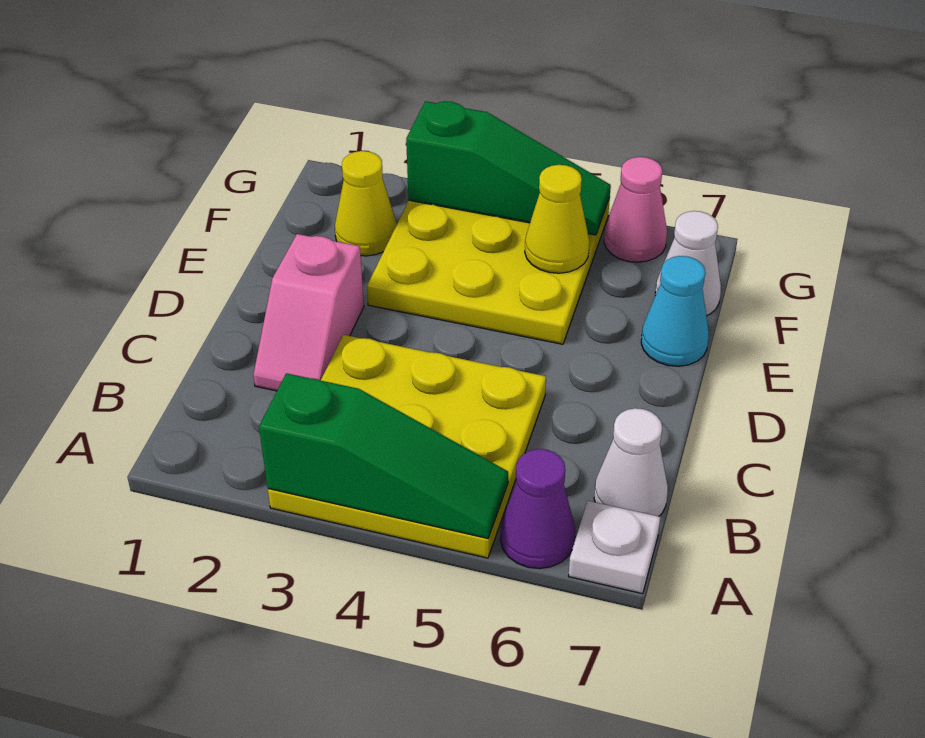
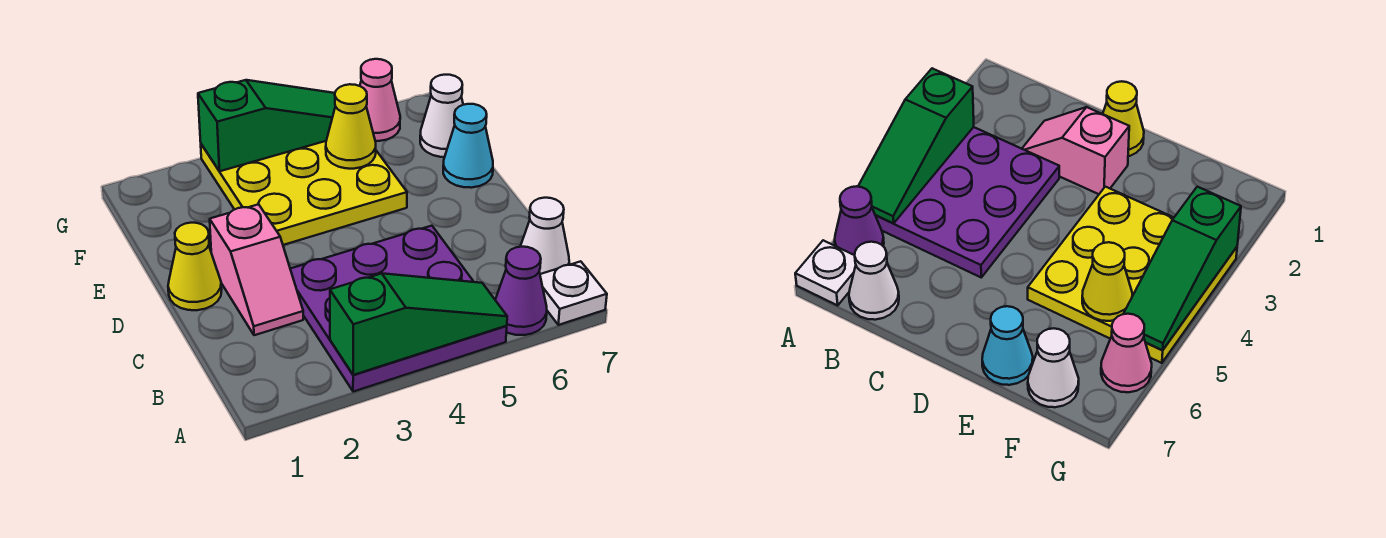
yellow plate A3:C5 level 1 -> purple plate A3:C5 level 1
yellow cone F2 level 1 -> yellow cone D1 level 1

